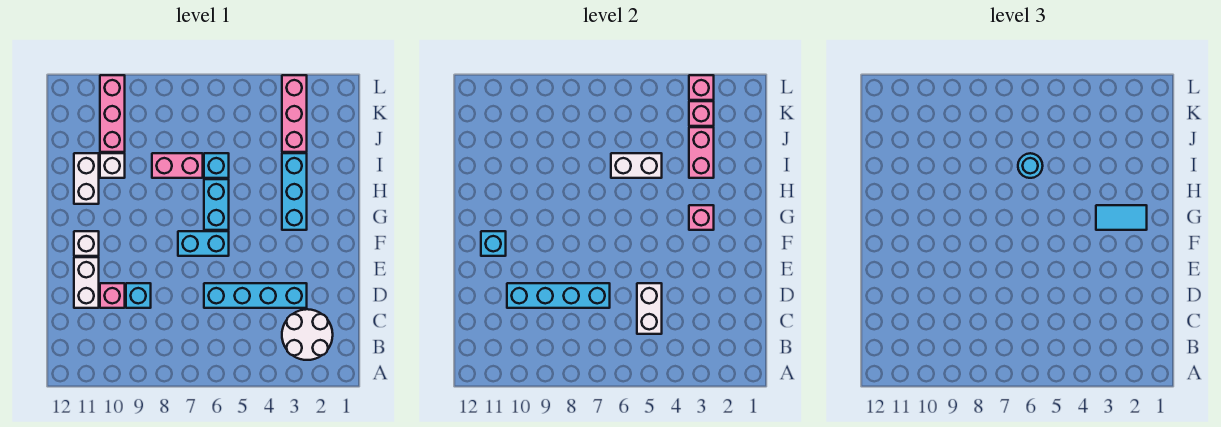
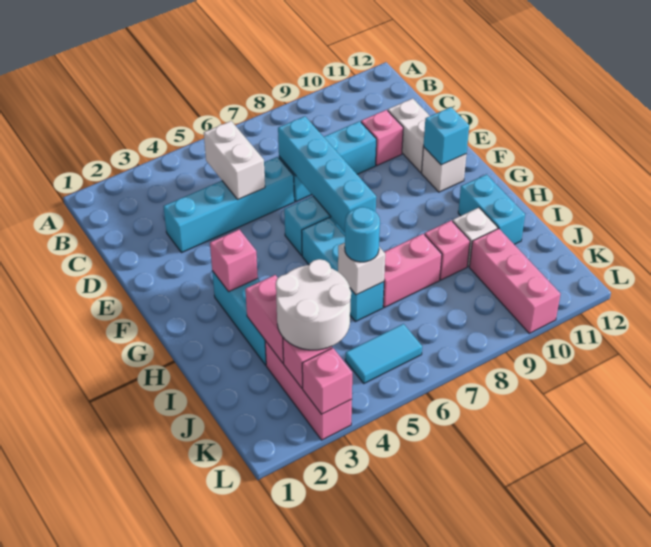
white round brick B2:C3 level 1 -> white round brick J3:K4 level 3
cyan brick D7:D10 level 2 -> cyan brick D7:G7 level 2
cyan brick D9 level 1 -> cyan brick D7:D9 level 1
cyan tile G2:G3 level 3 -> cyan tile K5:K6 level 1
white brick H11:I11 level 1 -> cyan brick H11:I11 level 1
white brick I5:I6 level 2 -> white brick I6 level 2
none -> pink brick I9 level 1

